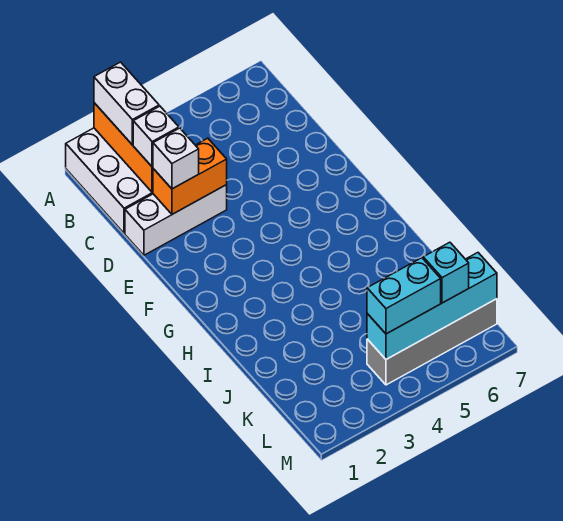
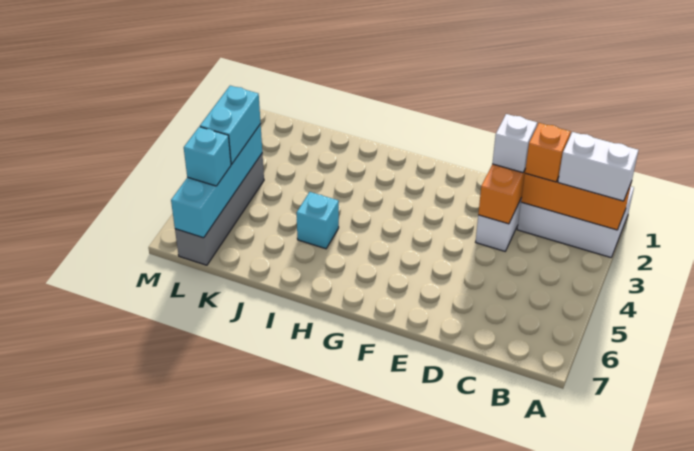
white brick C2 level 3 -> orange brick C2 level 3
none -> cyan brick I5 level 1

